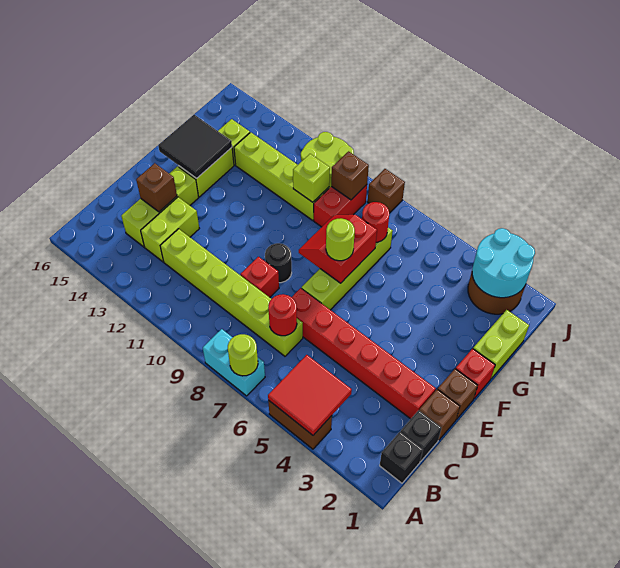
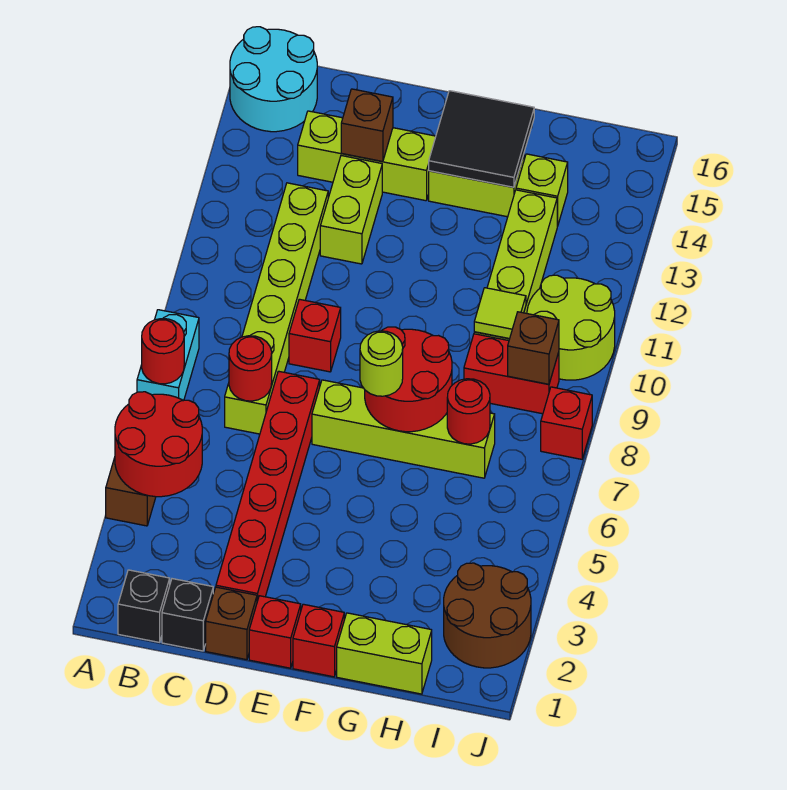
red tile A4:B5 level 2 -> red round brick A4:B5 level 2
lime round brick A7 level 2 -> red round brick A7 level 2
lime brick C13:D13 level 1 -> lime brick D12:D13 level 1
brown brick E1 level 1 -> red brick E1 level 1
black round brick E9 level 1 -> none
red slope F7:G8 level 2 top 7 -> red round brick F7:G8 level 2
lime brick H10 level 2 -> lime tile H10 level 2
cyan round brick I2:J3 level 2 -> cyan round brick A15:B16 level 1
brown brick J8 level 1 -> red brick J8 level 1

